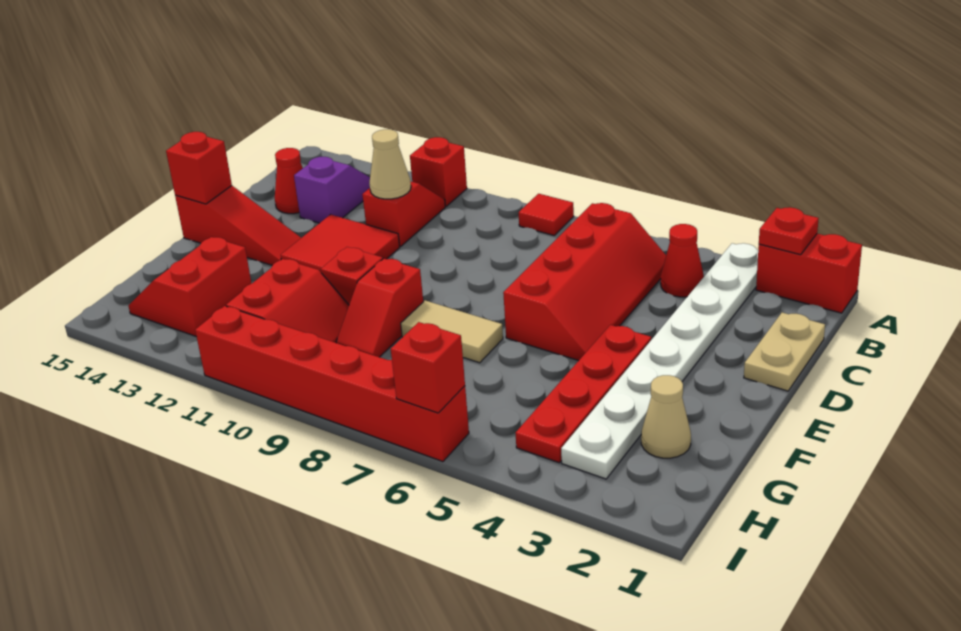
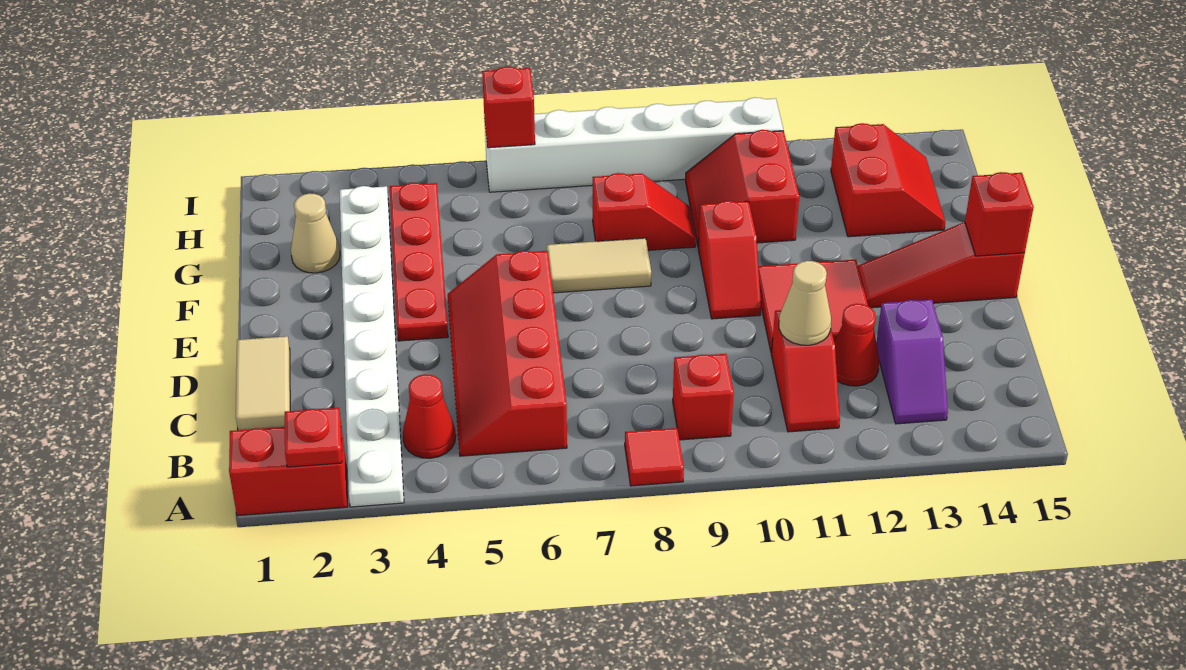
red brick A11 level 1 -> red brick B9 level 1
tan plate C1:D1 level 1 -> tan tile C1:D1 level 1
red cone C14 level 1 -> red cone C12 level 1
red slope F9:G9 level 1 top F -> red slope G8:G9 level 1 top 8
red brick I6:I11 level 1 -> white brick I6:I11 level 1

